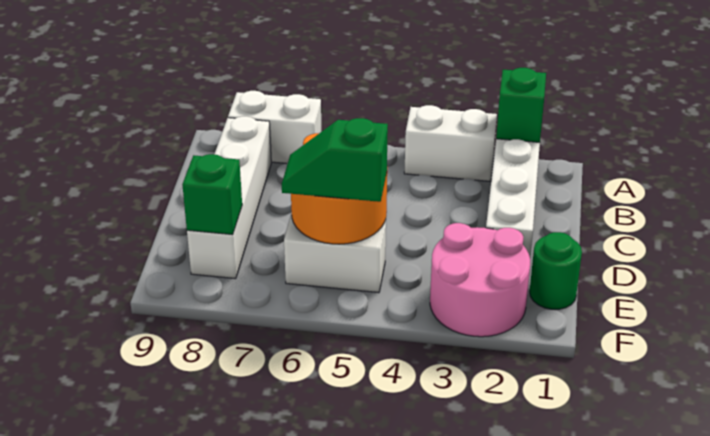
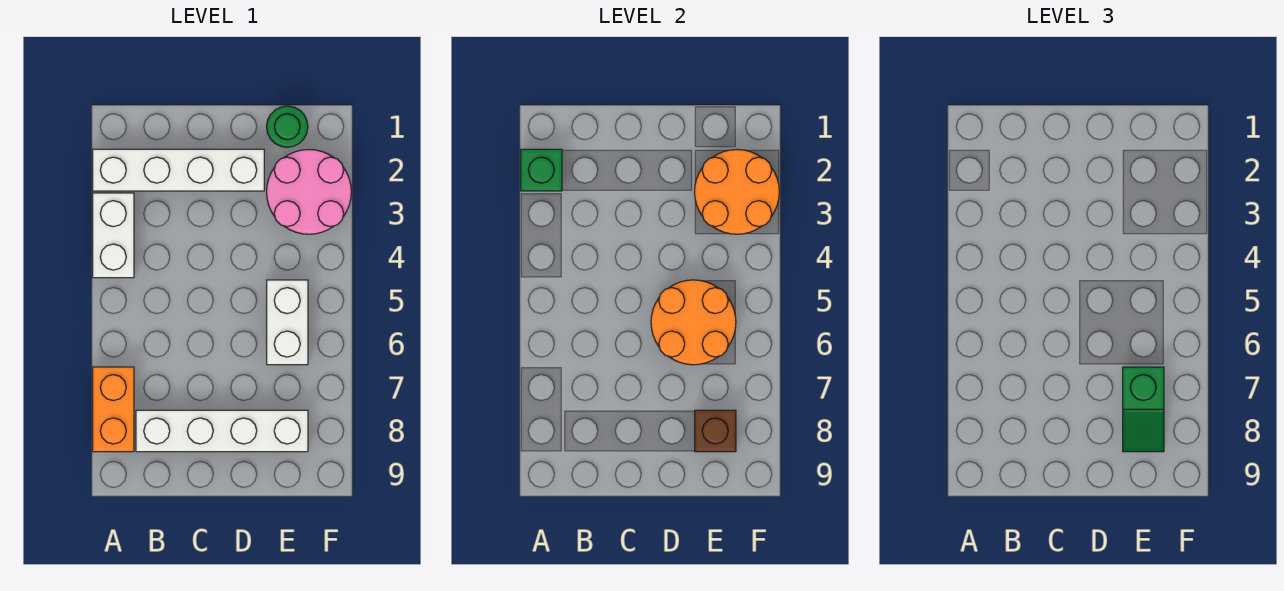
white brick A7:A8 level 1 -> orange brick A7:A8 level 1
none -> orange round brick E2:F3 level 2
green slope E5:E6 level 3 top 5 -> green slope E7:E8 level 3 top 7
green brick E8 level 2 -> brown brick E8 level 2

